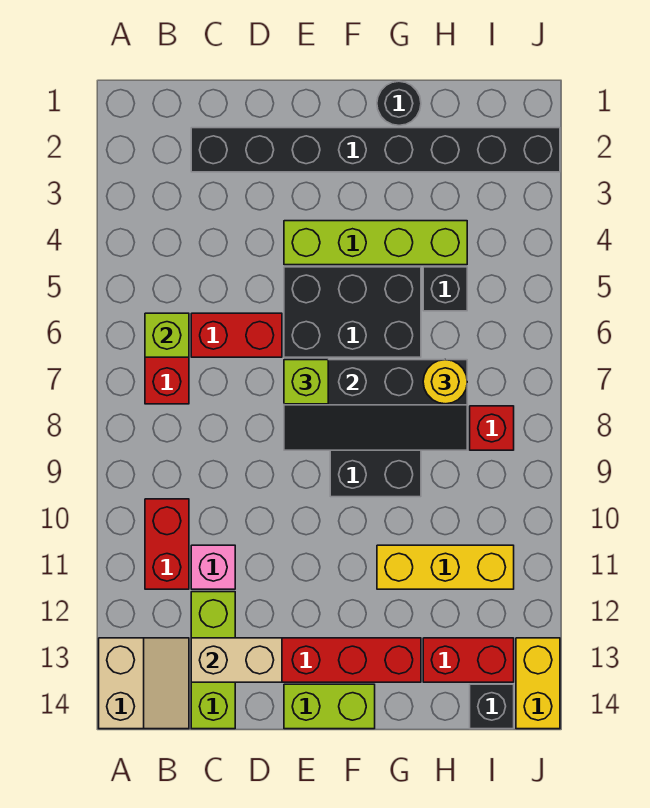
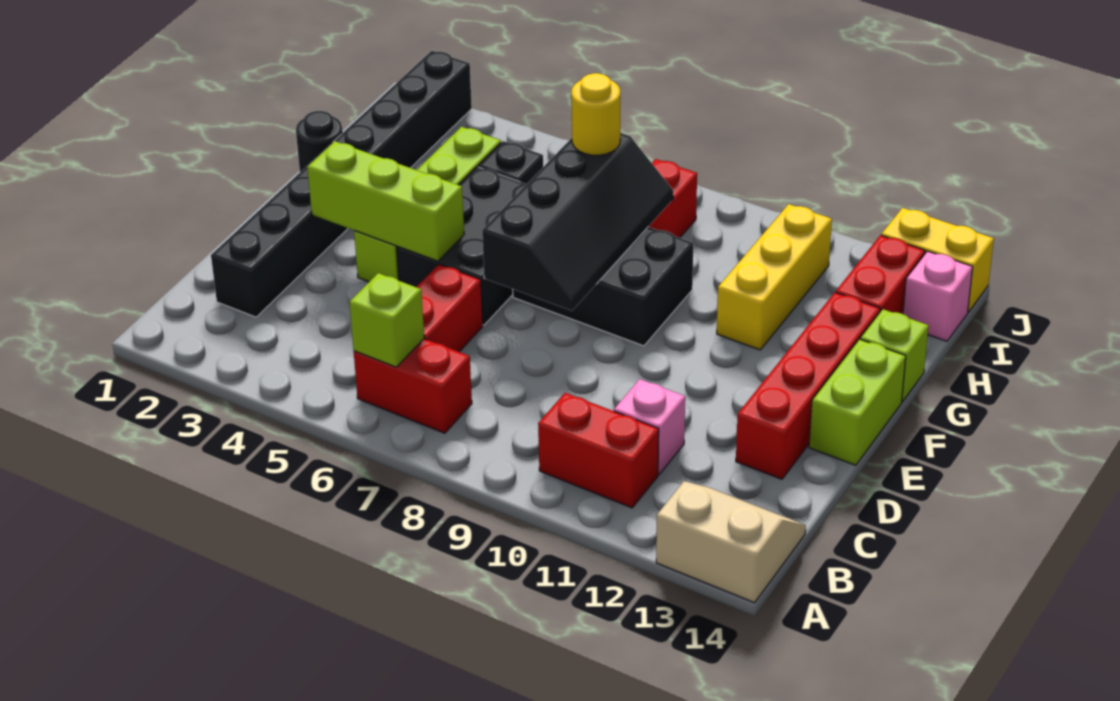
lime brick C12:C14 level 1 -> lime brick E3:E5 level 2
tan brick C13:D13 level 2 -> none
lime brick E7 level 3 -> lime brick G14 level 1
black brick I14 level 1 -> pink brick I14 level 1

